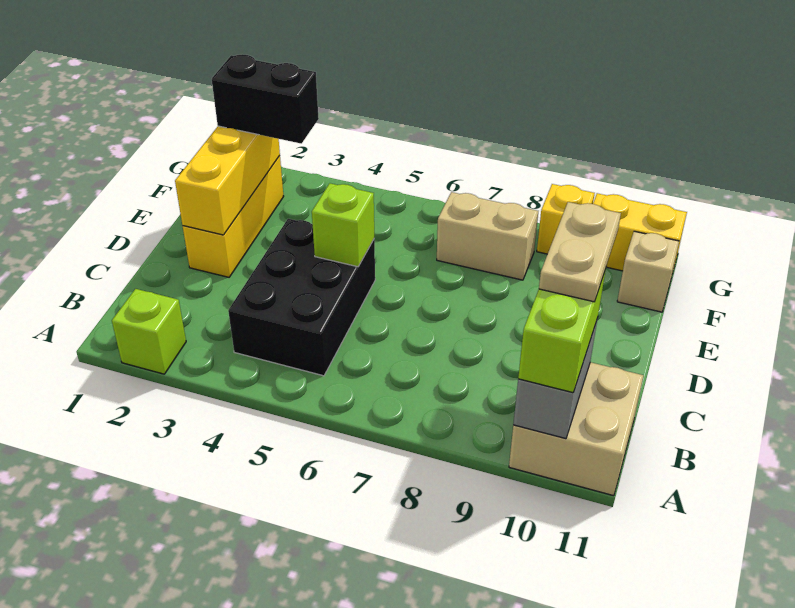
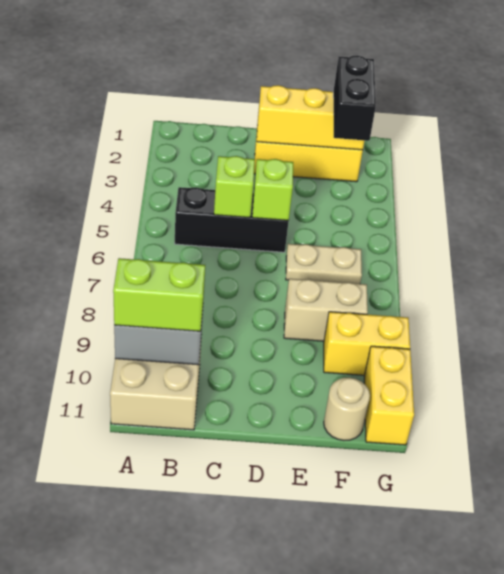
lime brick A2 level 1 -> lime brick C5 level 2
black brick B4:D5 level 1 -> black brick B5:D5 level 1
tan plate B10:C10 level 4 -> tan plate E6:F6 level 1
tan brick F7:F8 level 1 -> tan brick E8:F8 level 1
tan brick F11 level 1 -> tan round brick F11 level 1
yellow brick G9 level 1 -> yellow brick F9:G9 level 1

